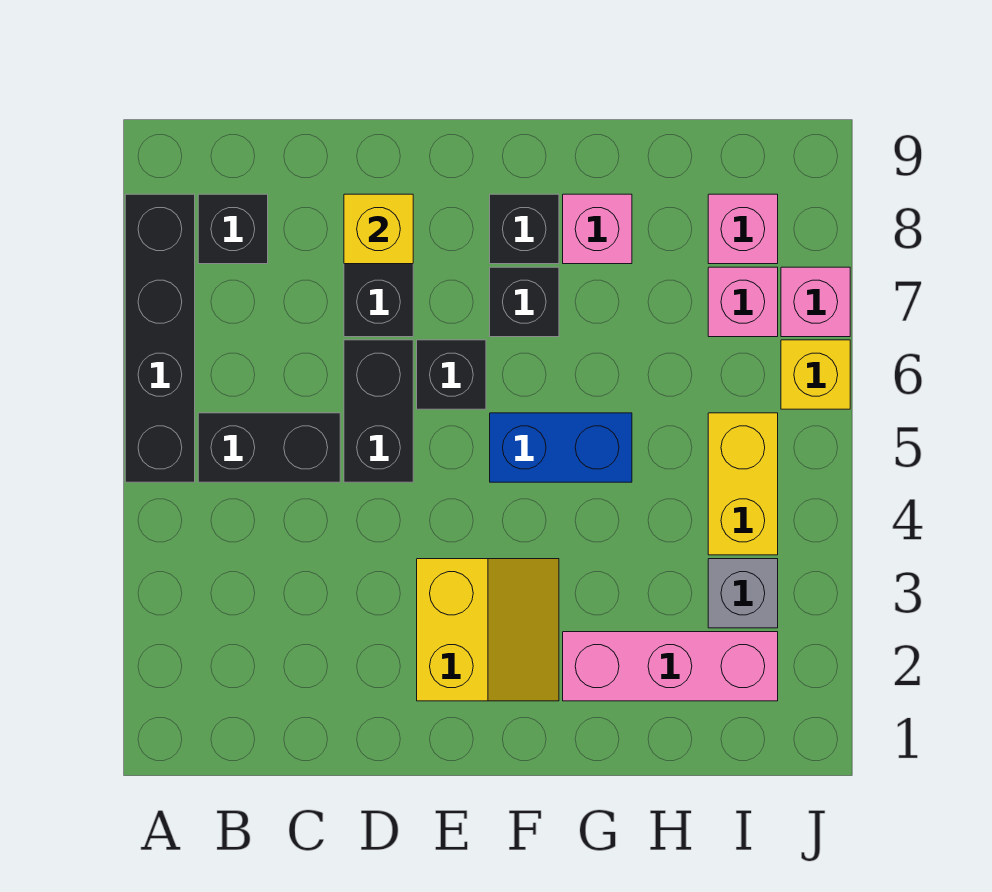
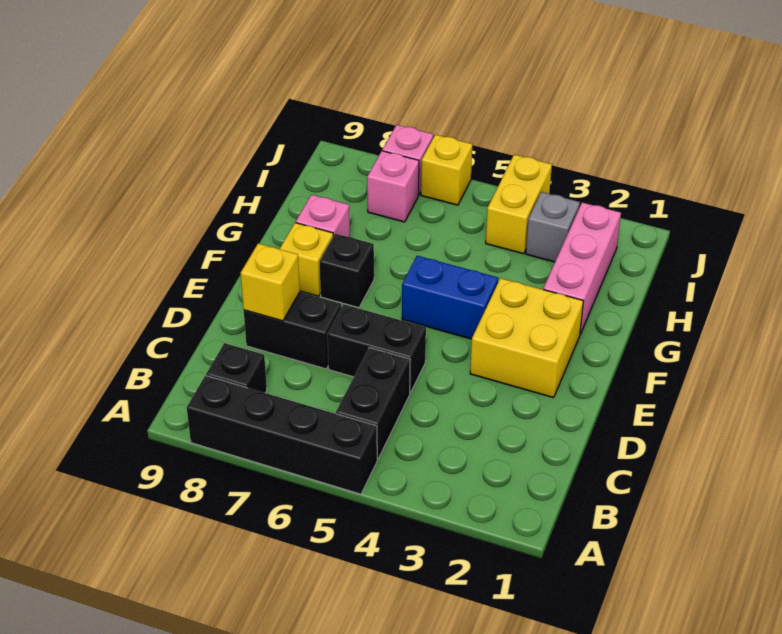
yellow slope E2:F3 level 1 top E -> yellow brick E2:F3 level 1
black brick E6 level 1 -> none
blue brick F5:G5 level 1 -> blue brick F4:F5 level 1
black brick F8 level 1 -> yellow brick F8 level 1
yellow brick I4:I5 level 1 -> yellow brick I4:J4 level 1
pink brick I8 level 1 -> none

